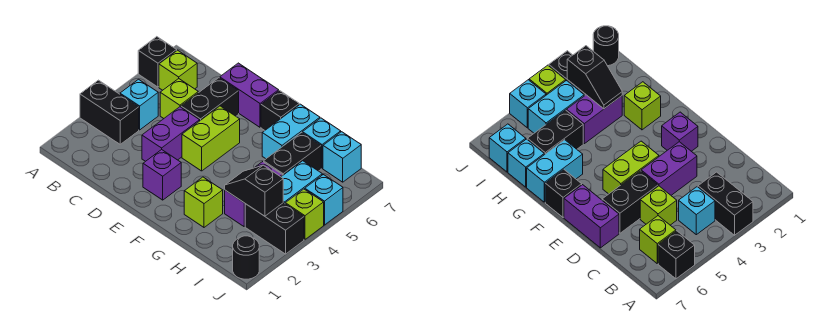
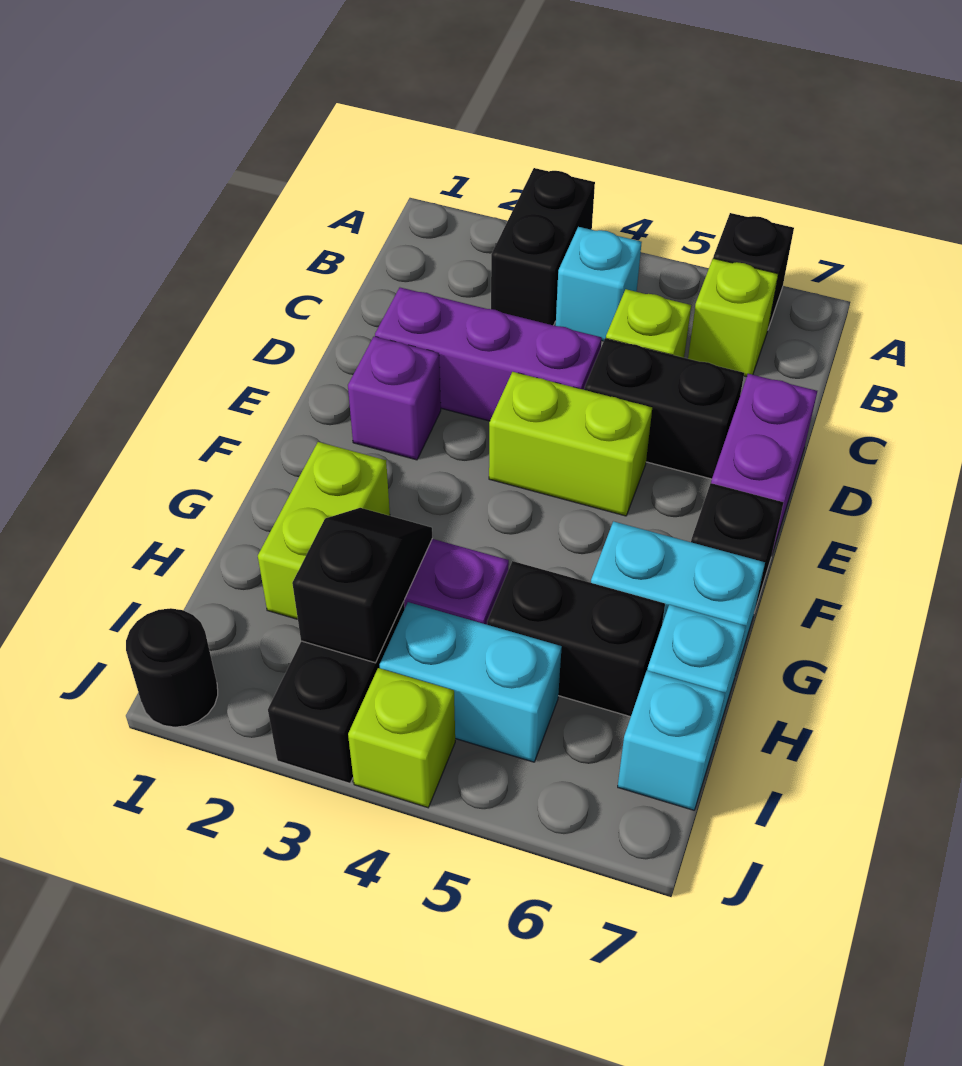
purple brick D3:D4 level 1 -> purple brick D2:D4 level 1
lime brick G2 level 1 -> lime brick G2:H2 level 1
cyan brick J5 level 1 -> none

